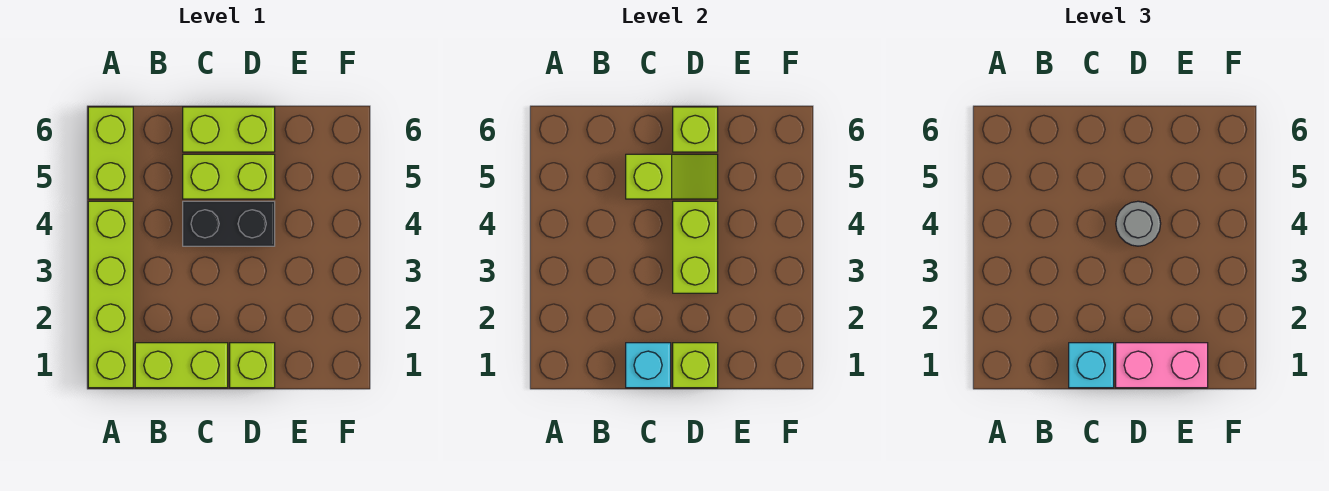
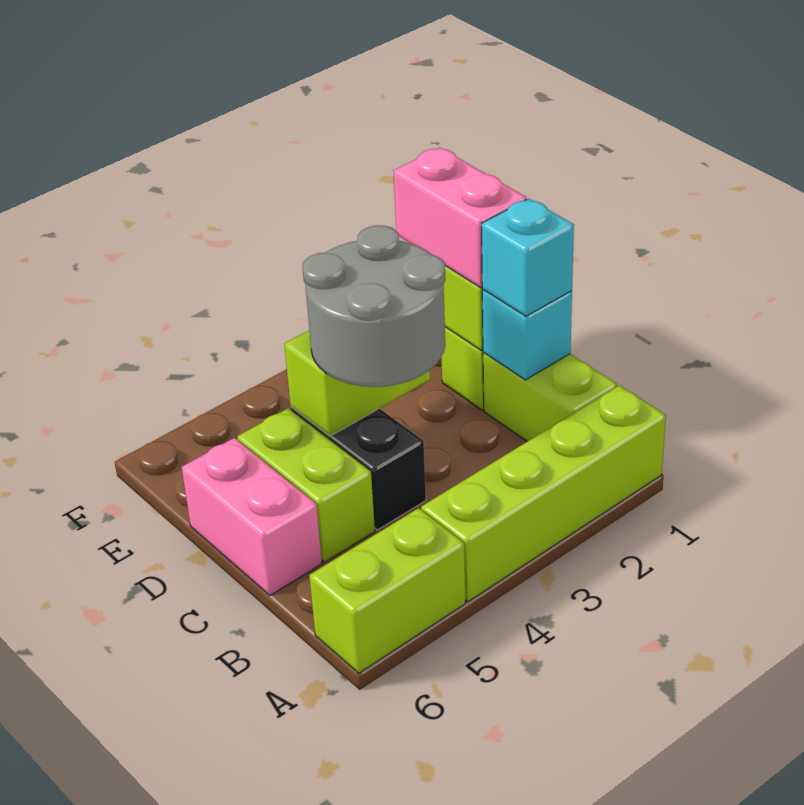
lime slope C5:D5 level 2 top C -> none
lime brick C6:D6 level 1 -> pink brick C6:D6 level 1
grey round brick D4 level 3 -> grey round brick C3:D4 level 3
lime brick D6 level 2 -> none

